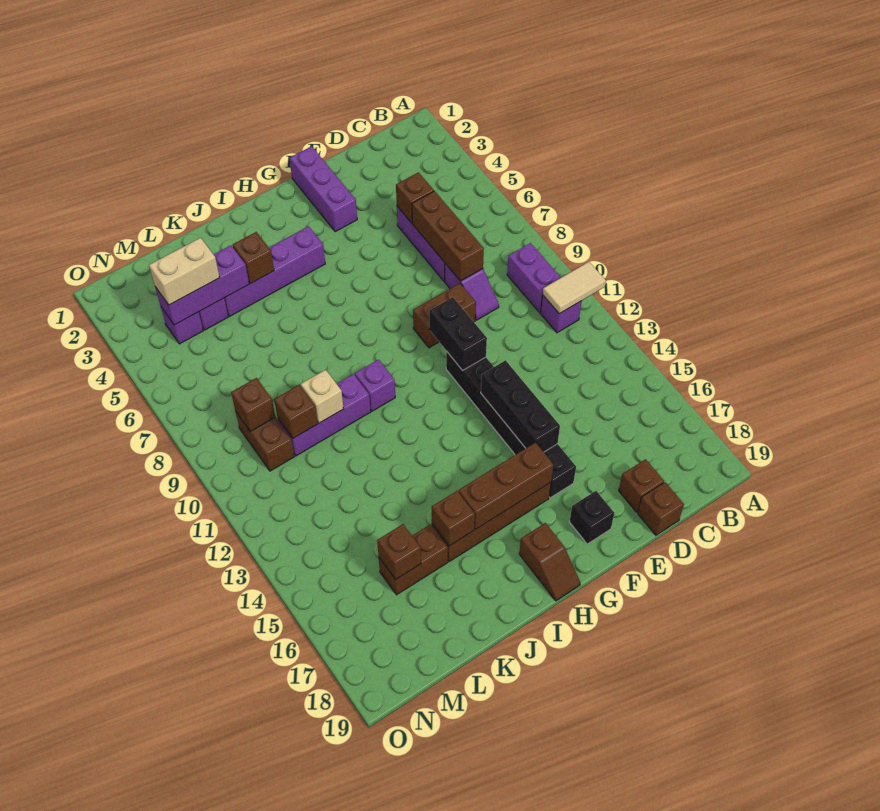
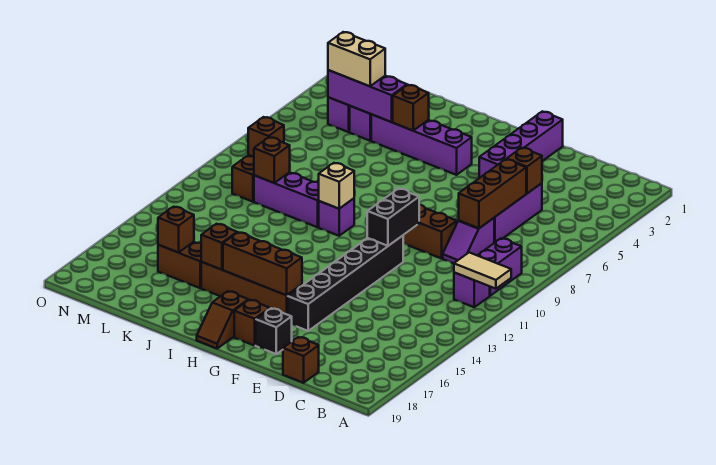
brown brick D18 level 1 -> brown brick G18 level 1
purple brick F1:F3 level 1 -> purple brick F1:F4 level 1
black brick F13:F15 level 2 -> none
tan brick K10 level 2 -> tan brick I10 level 2

